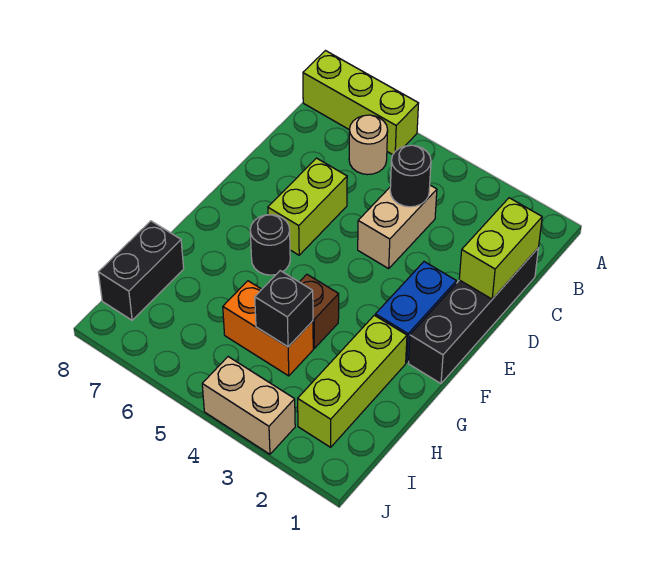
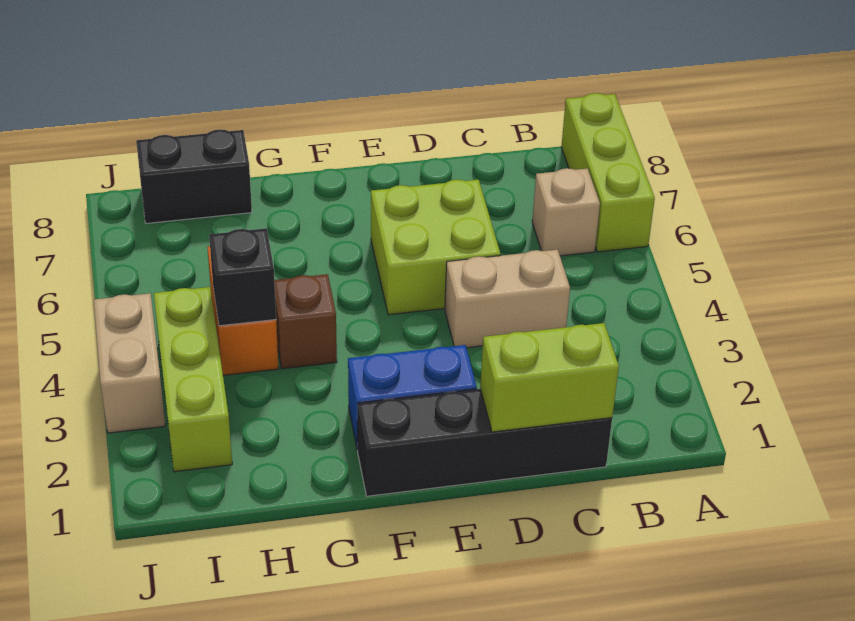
tan round brick B6 level 1 -> tan brick B6 level 1
black round brick C4 level 2 -> none
lime brick D6:E6 level 1 -> lime brick D5:E6 level 1
black round brick F6 level 1 -> none
lime brick G2:I2 level 1 -> lime brick I2:I4 level 1

